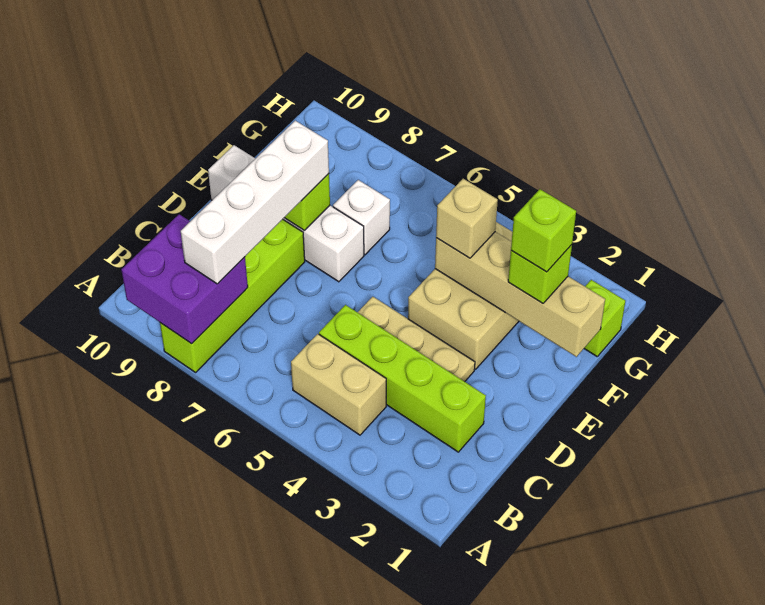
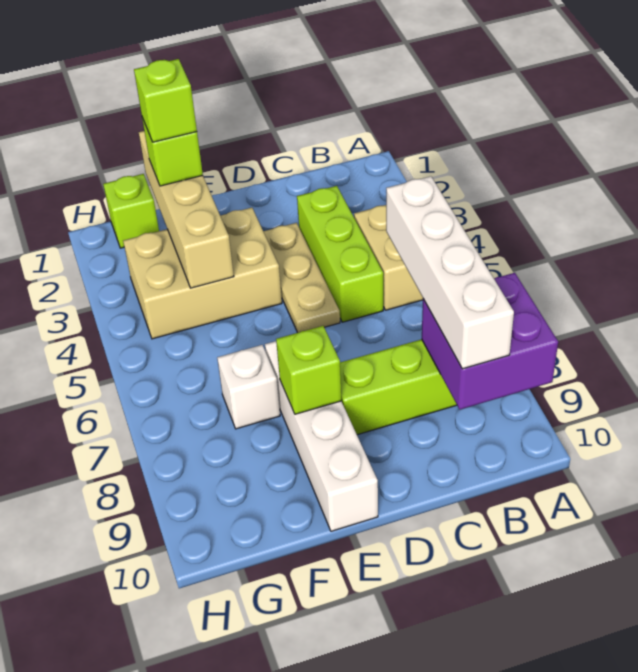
white brick B8:E8 level 3 -> white brick B6:B9 level 3
lime brick C2:C5 level 1 -> lime brick C3:C5 level 1
tan brick F4 level 3 -> none

